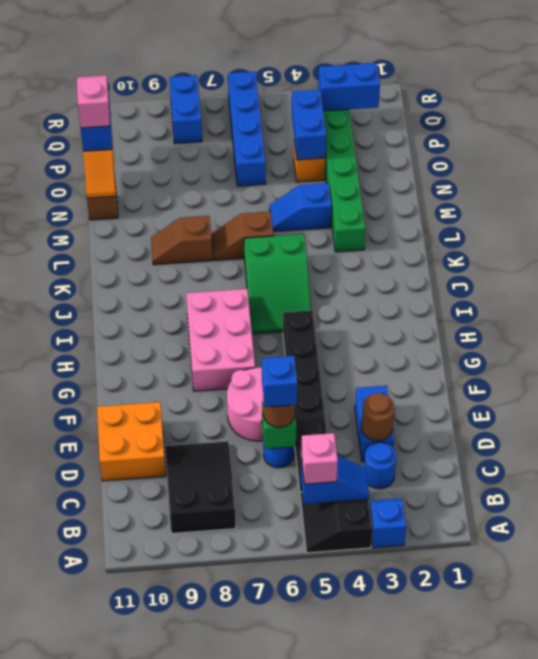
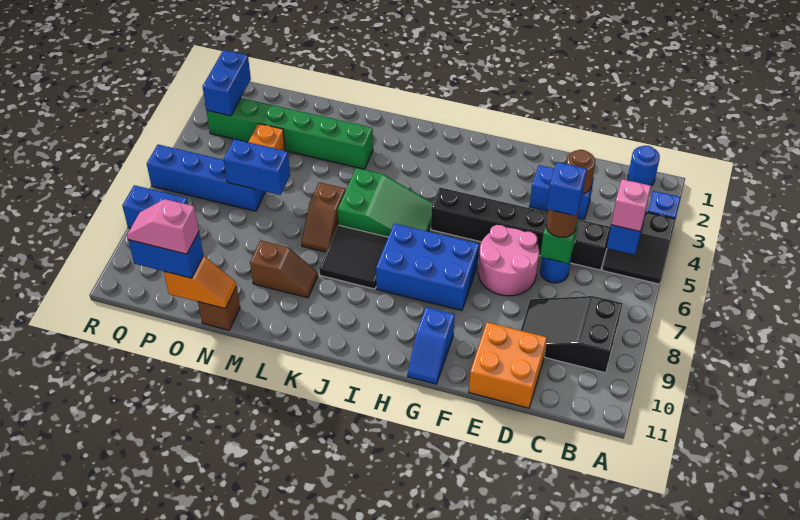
blue round brick C3 level 1 -> blue round brick B1 level 1
pink brick G7:I8 level 1 -> blue brick G7:I8 level 1
none -> black tile J7:K8 level 1
brown slope L8:L9 level 1 top 8 -> brown slope L9:M9 level 1 top M
blue slope M4:M5 level 1 top 4 -> blue slope G10:G11 level 1 top 10
blue brick O4:P4 level 2 -> blue brick N6:O6 level 2

